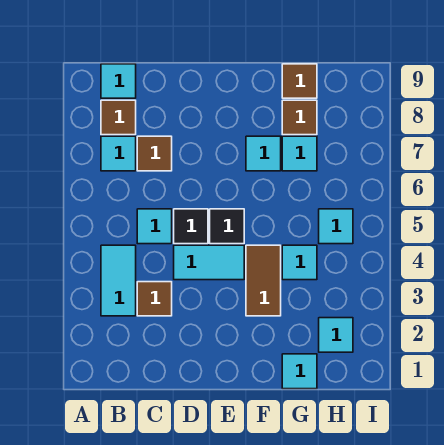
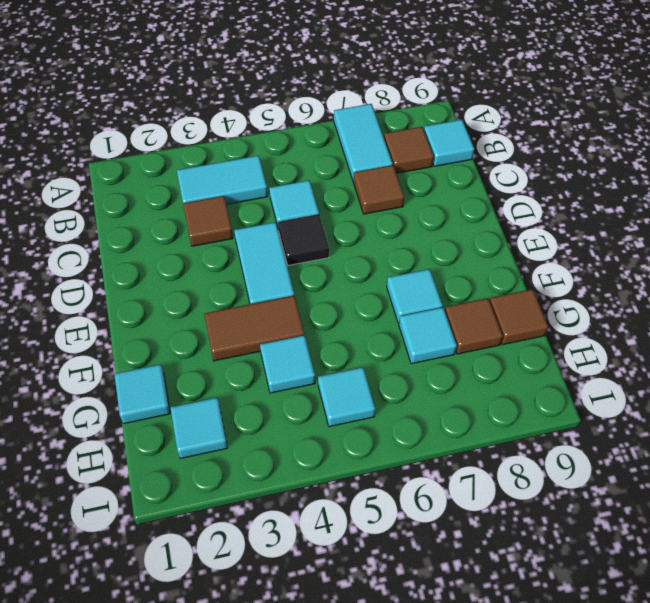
cyan tile B7 level 1 -> cyan tile A7:B7 level 1
black tile E5 level 1 -> none

